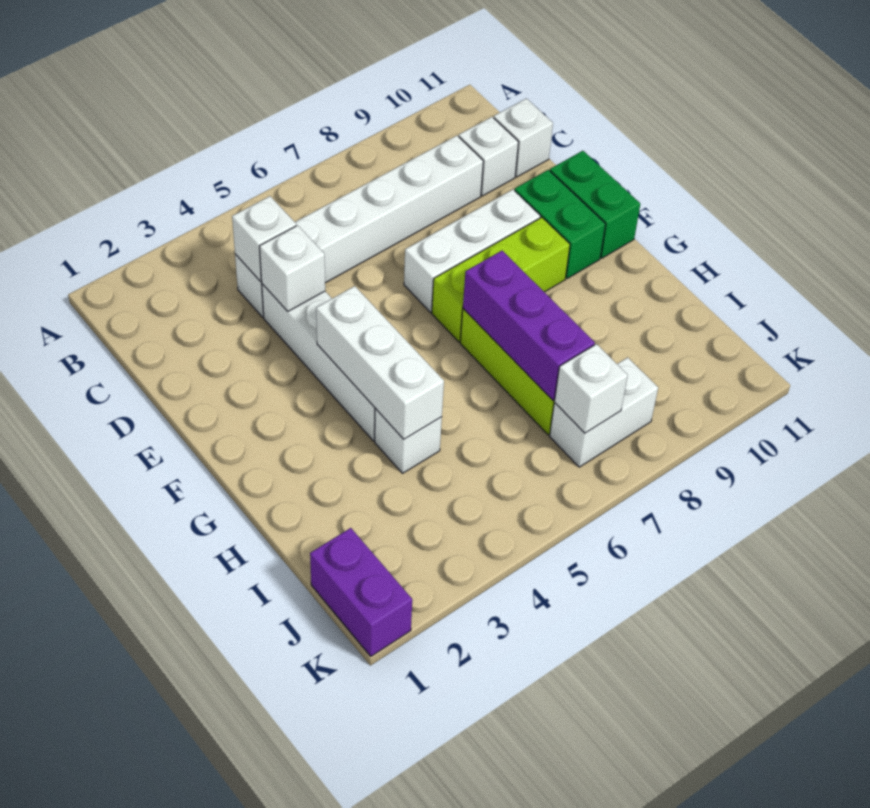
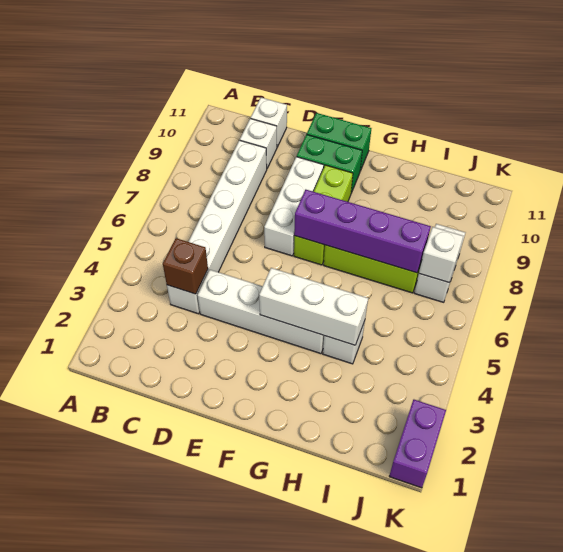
white brick C4 level 2 -> brown brick C4 level 2
white brick D4 level 2 -> none
purple brick G7:I7 level 2 -> purple brick F7:I7 level 2
purple brick J1:K1 level 1 -> purple brick K1:K2 level 1

